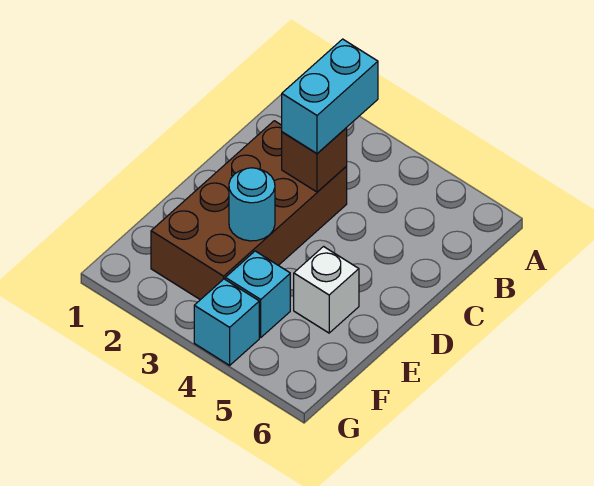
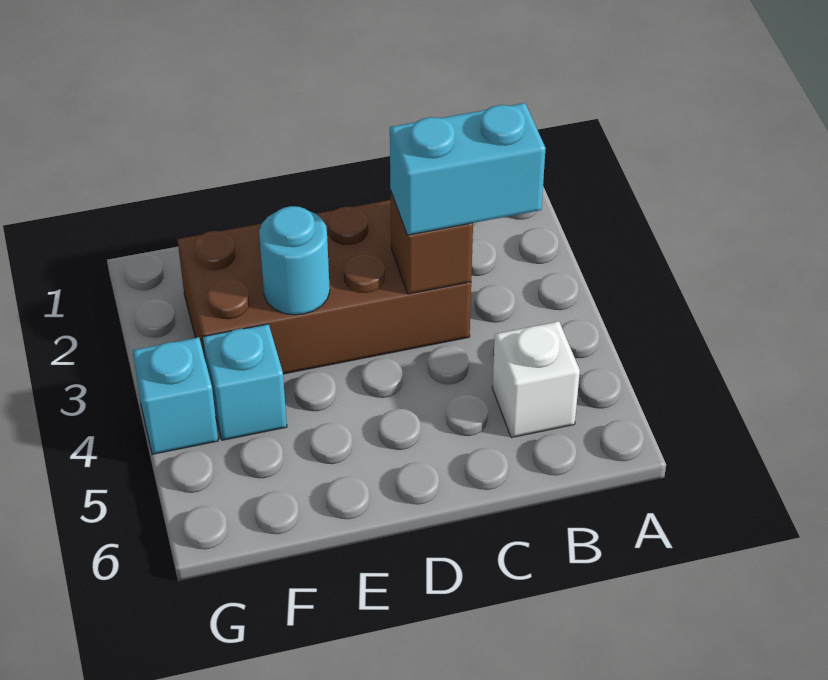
white brick E5 level 1 -> white brick B5 level 1

